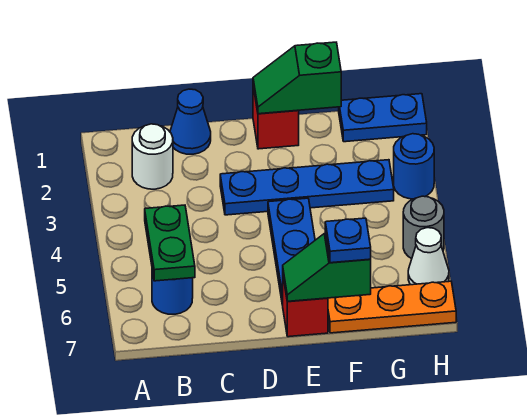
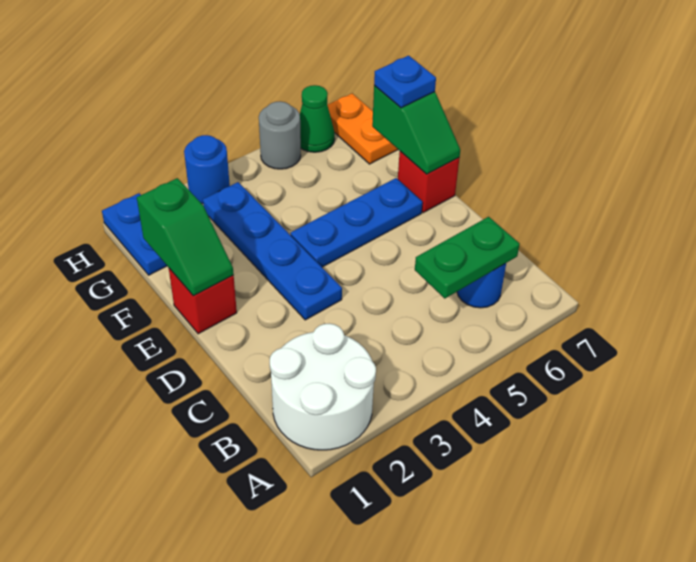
white round brick B2 level 1 -> white round brick A1:B2 level 1
blue cone C1 level 1 -> none
orange plate F7:H7 level 1 -> orange plate G7:H7 level 1
white cone H6 level 1 -> green cone H6 level 1

